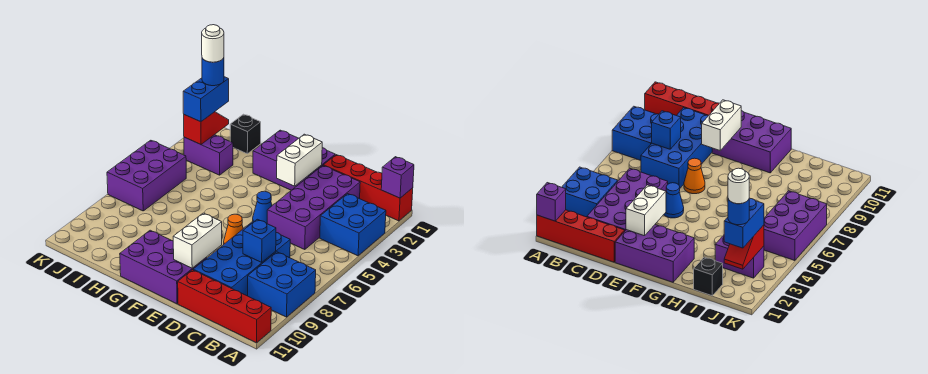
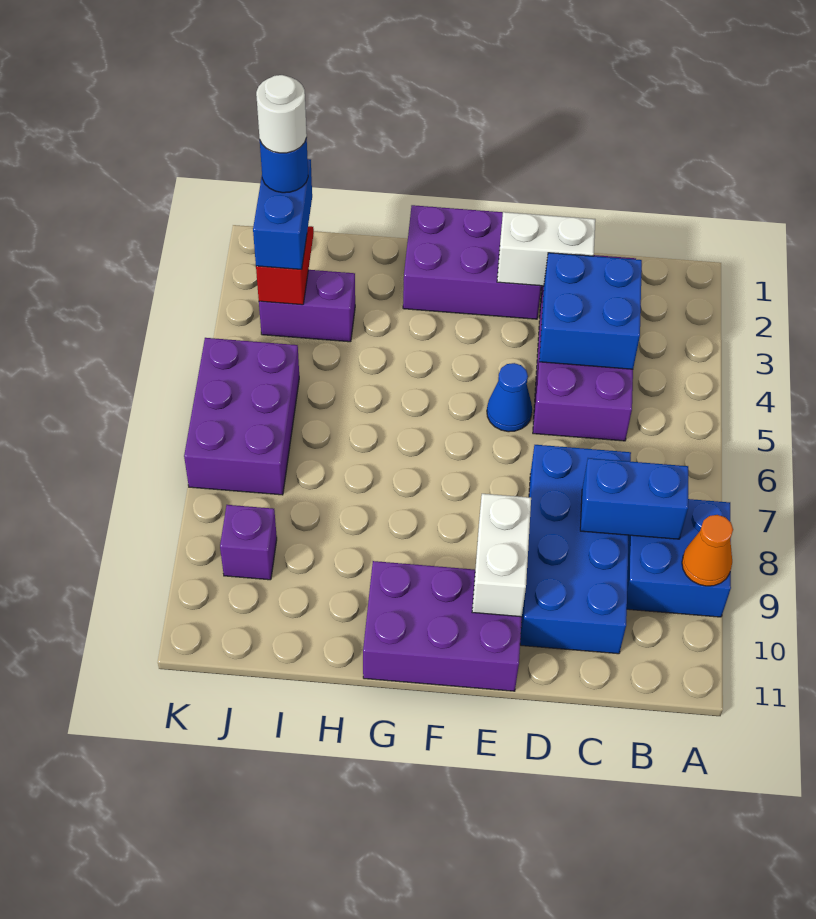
red brick A1:D1 level 1 -> none
purple brick A1 level 2 -> purple brick J9 level 1
blue brick A3:B4 level 1 -> blue brick C3:D4 level 2
red brick A11:D11 level 1 -> none
blue brick C8 level 2 -> blue brick B8:C8 level 2
white brick E2:E3 level 2 -> white brick D2:E2 level 2
orange cone E7 level 1 -> orange cone A9 level 2
black brick I1 level 1 -> none

